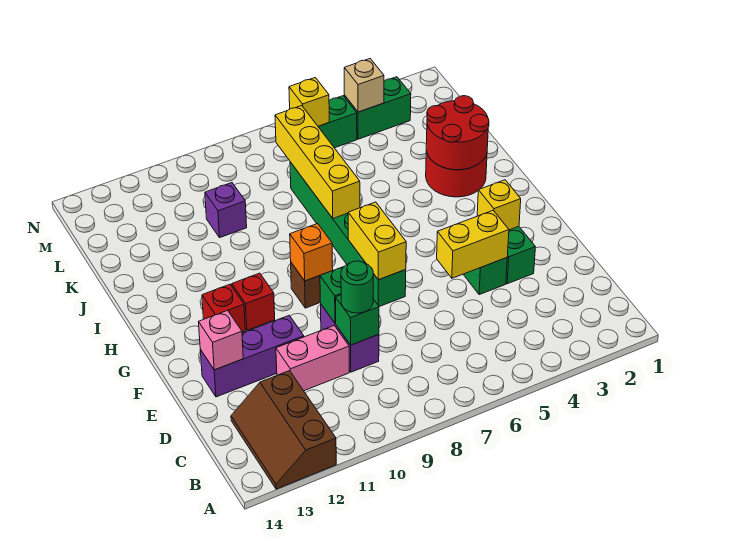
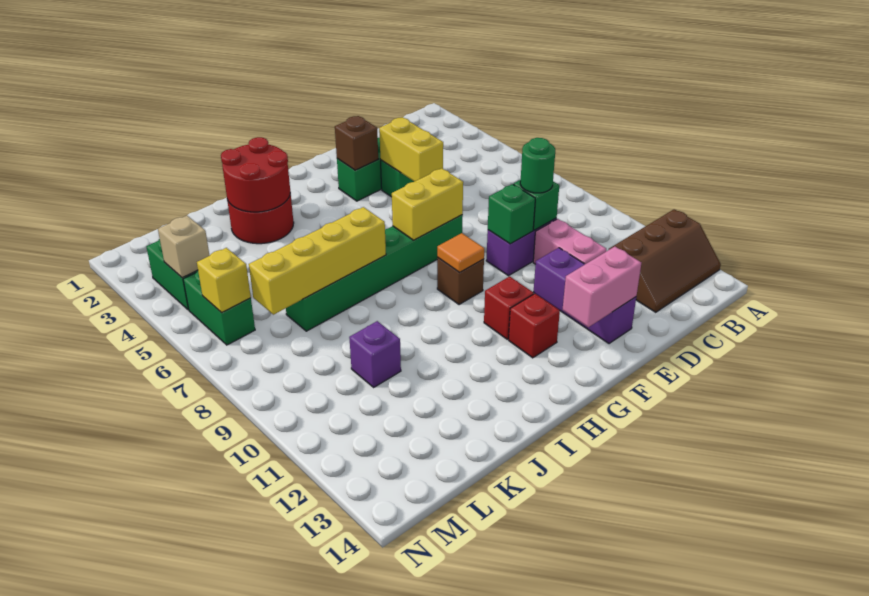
pink brick E13 level 2 -> pink brick E13:F13 level 2
yellow brick F3 level 2 -> brown brick F3 level 2
orange brick G9 level 2 -> orange tile G9 level 2

